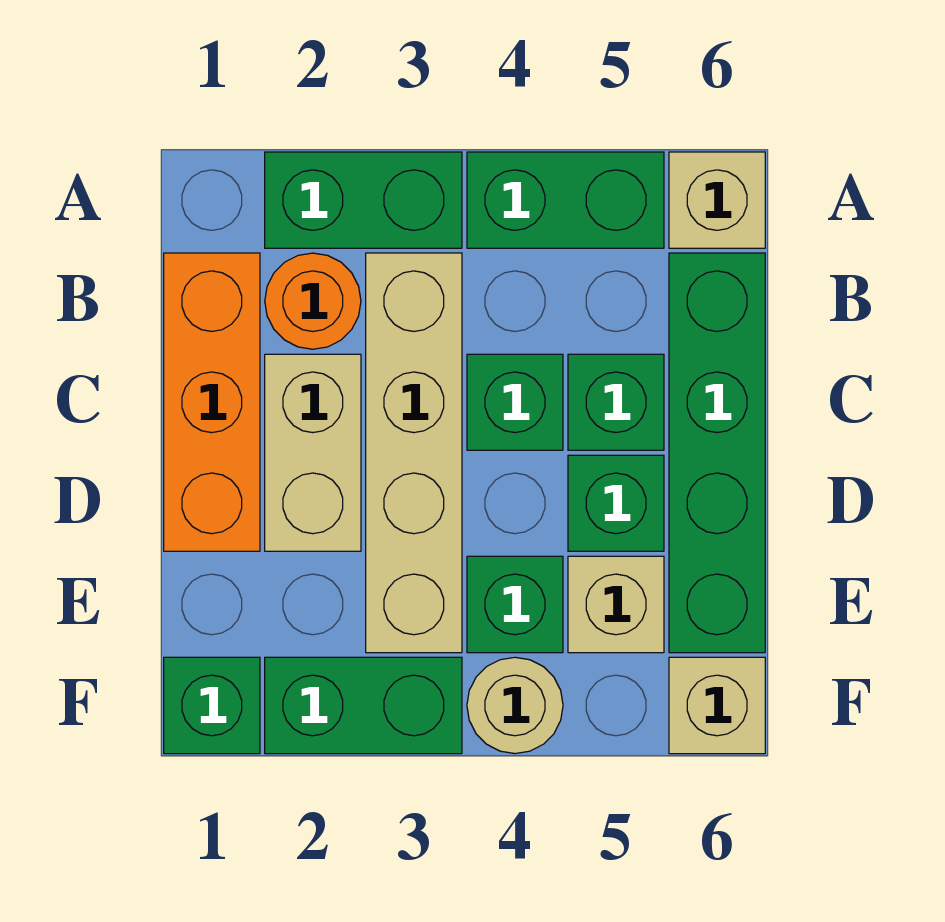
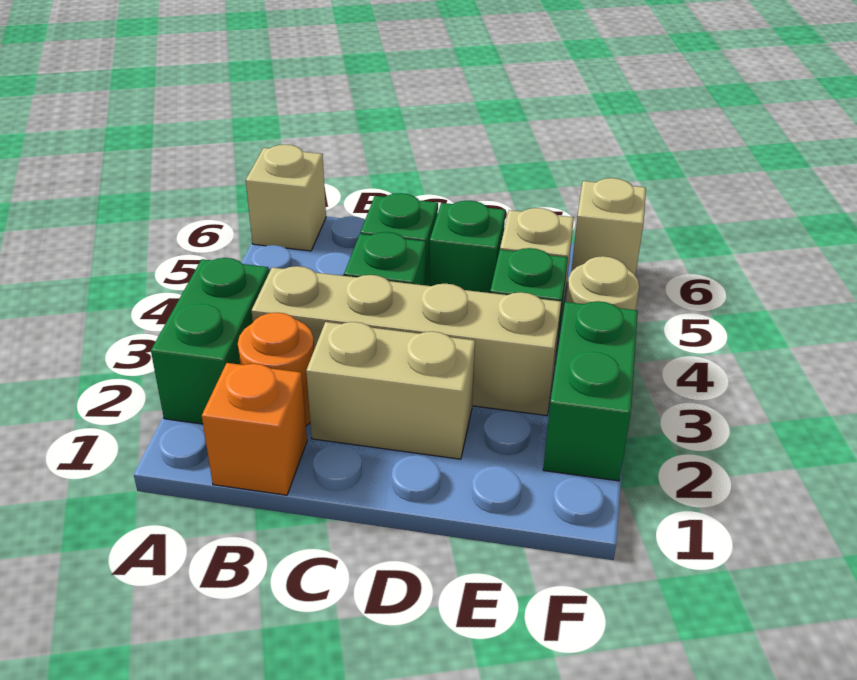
green brick A4:A5 level 1 -> none
orange brick B1:D1 level 1 -> orange brick B1 level 1
green brick B6:E6 level 1 -> none
green brick F1 level 1 -> none

